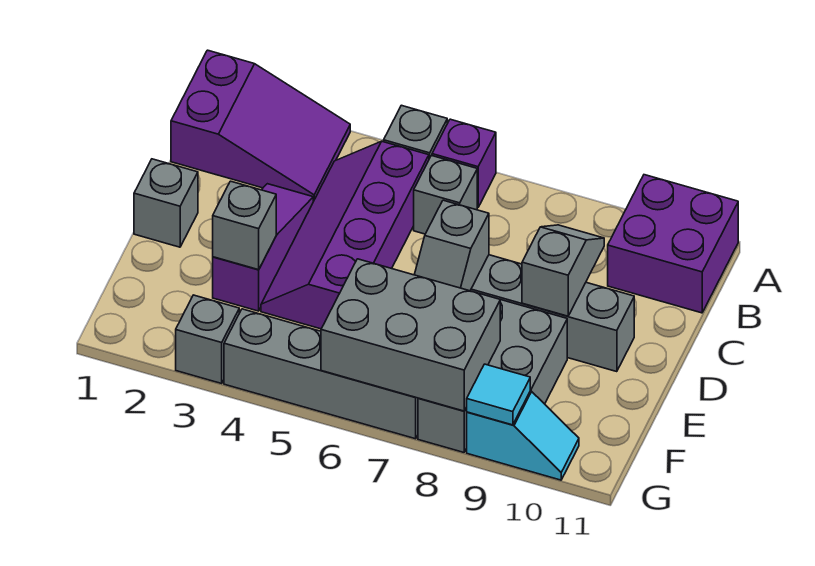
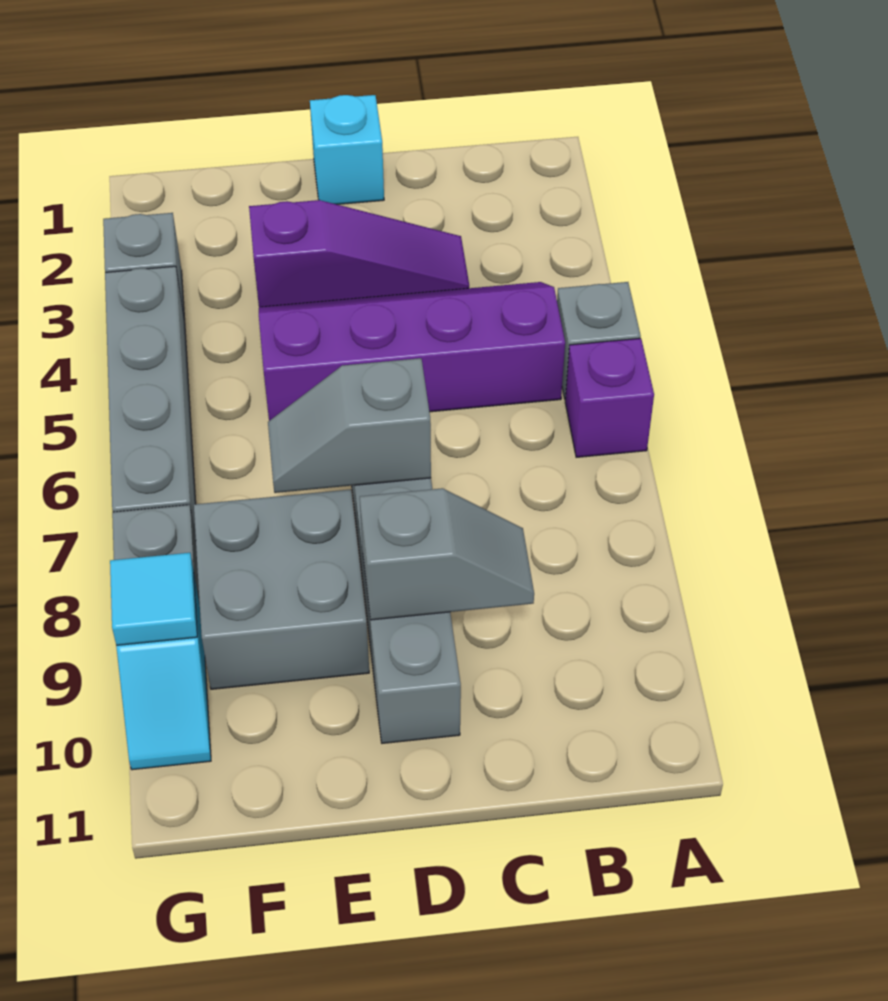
purple slope A1:B3 level 1 top 1 -> none
purple brick A10:B11 level 1 -> none
grey brick B6 level 1 -> none
grey brick D1 level 1 -> cyan brick D1 level 1
grey brick E3 level 2 -> none
grey brick F6:G8 level 2 -> none

